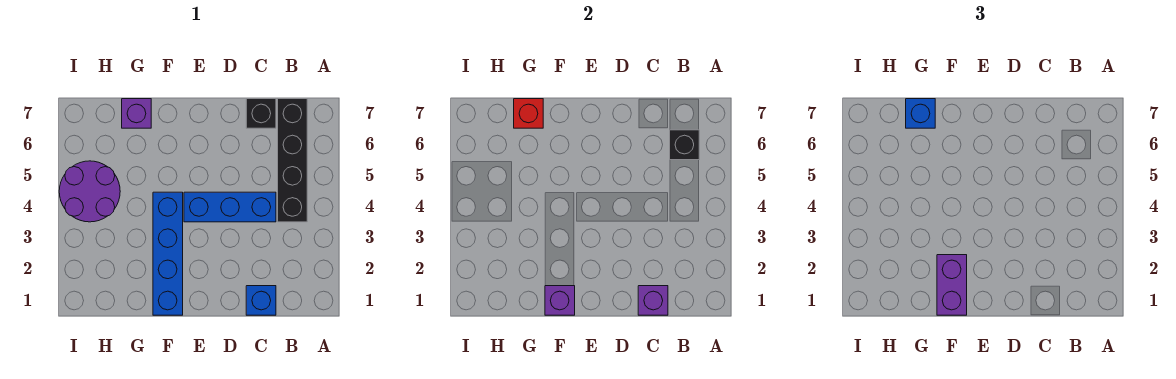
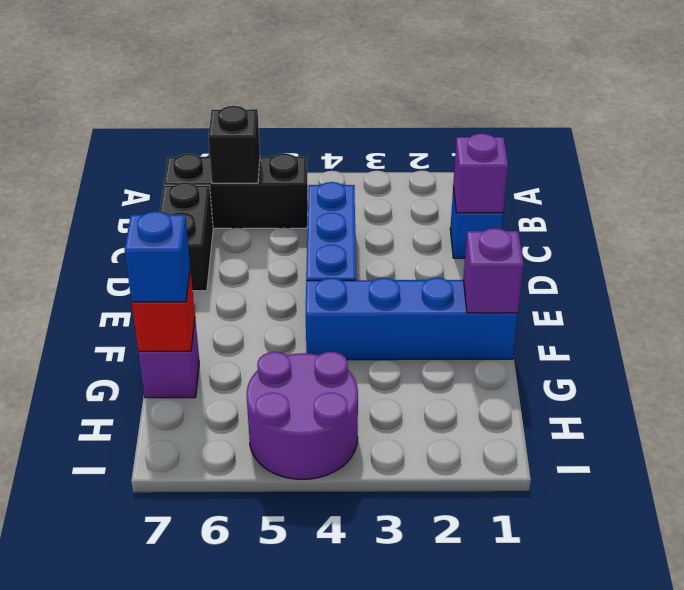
black brick B4:B7 level 1 -> black brick B5:B7 level 1
black brick C7 level 1 -> black brick C7:D7 level 1
purple brick F1:F2 level 3 -> none

